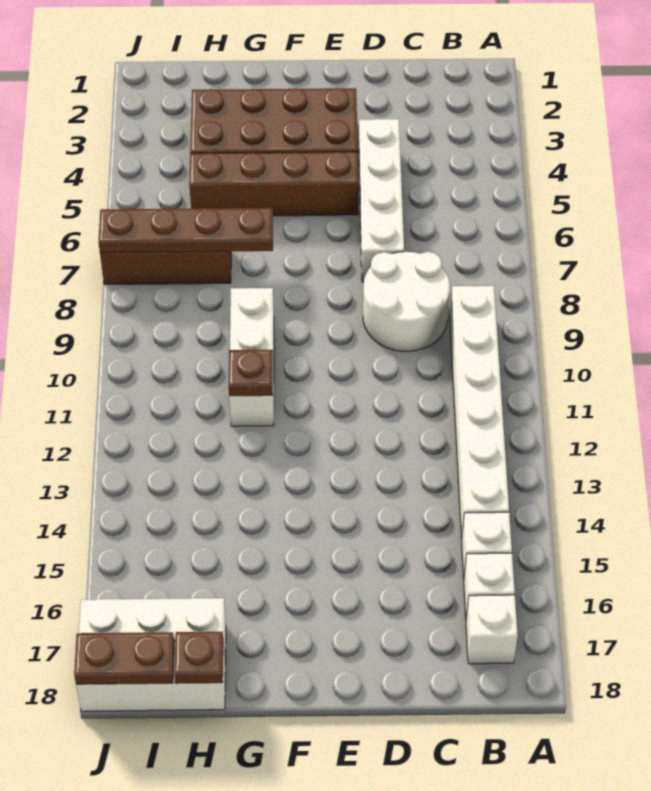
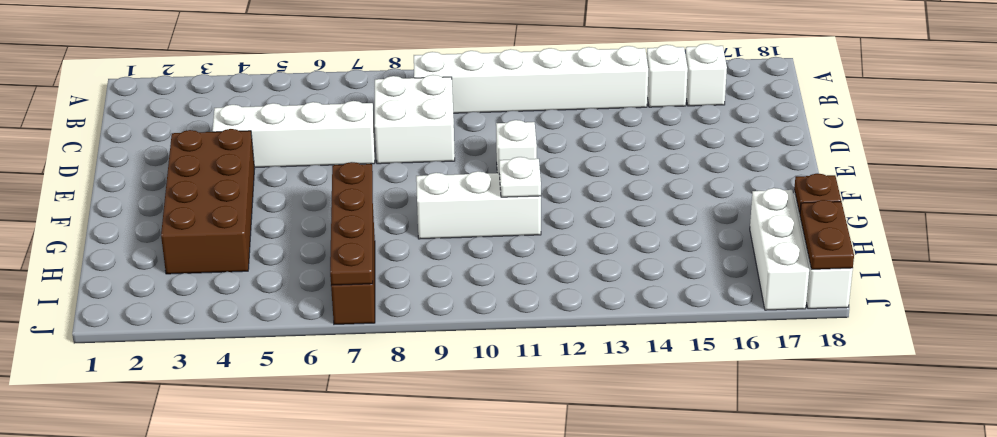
white brick B17 level 1 -> white brick E11 level 1
white round brick C8:D9 level 1 -> white brick C8:D9 level 1
brown brick E5:H5 level 1 -> none
brown plate G11 level 2 -> white plate G11 level 2

